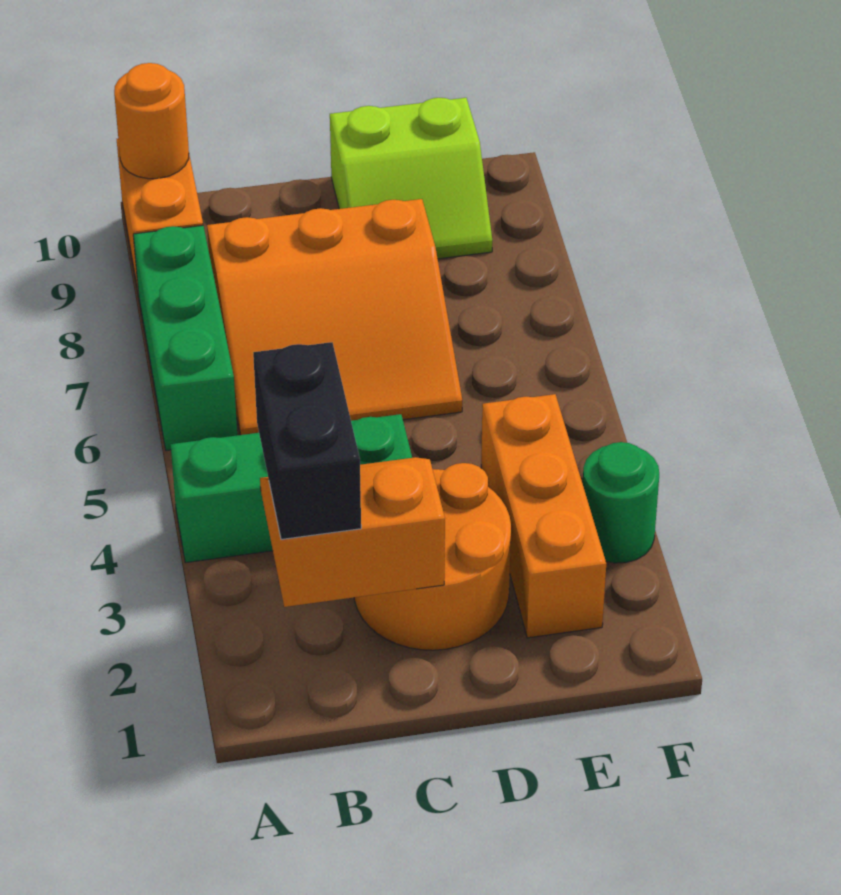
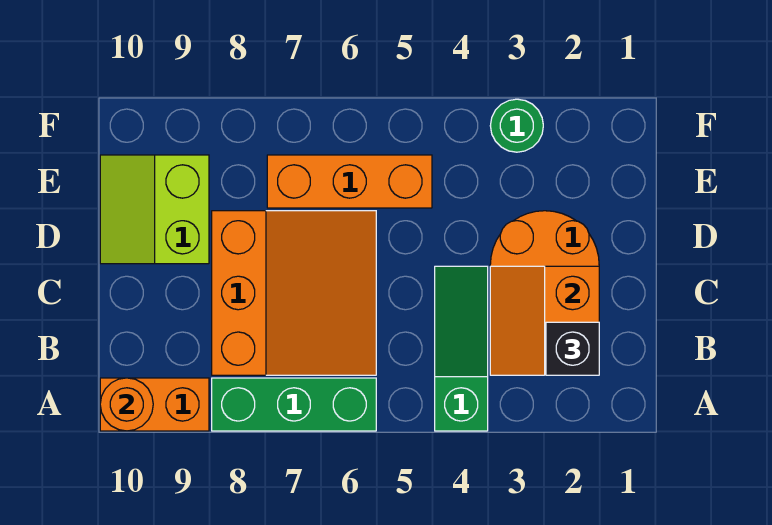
green brick A4:C4 level 1 -> green slope A4:C4 level 1 top A
black brick B2:B3 level 3 -> black brick B2 level 3
lime slope D9:E10 level 1 top 10 -> lime slope D9:E10 level 1 top 9
orange brick E2:E4 level 1 -> orange brick E5:E7 level 1

